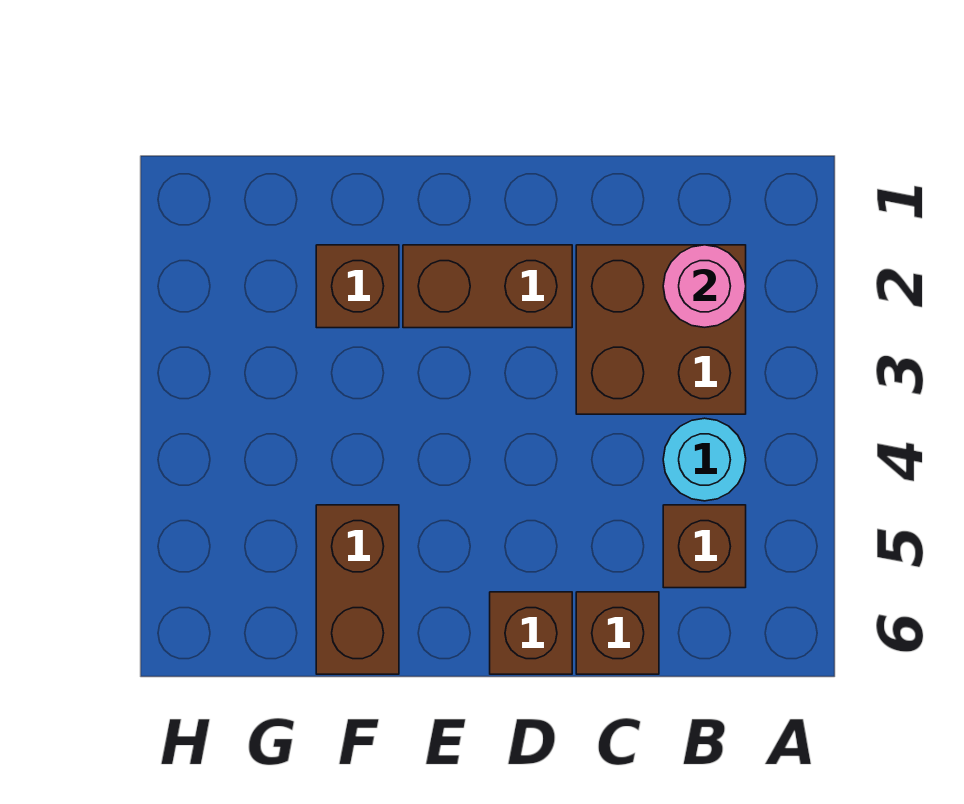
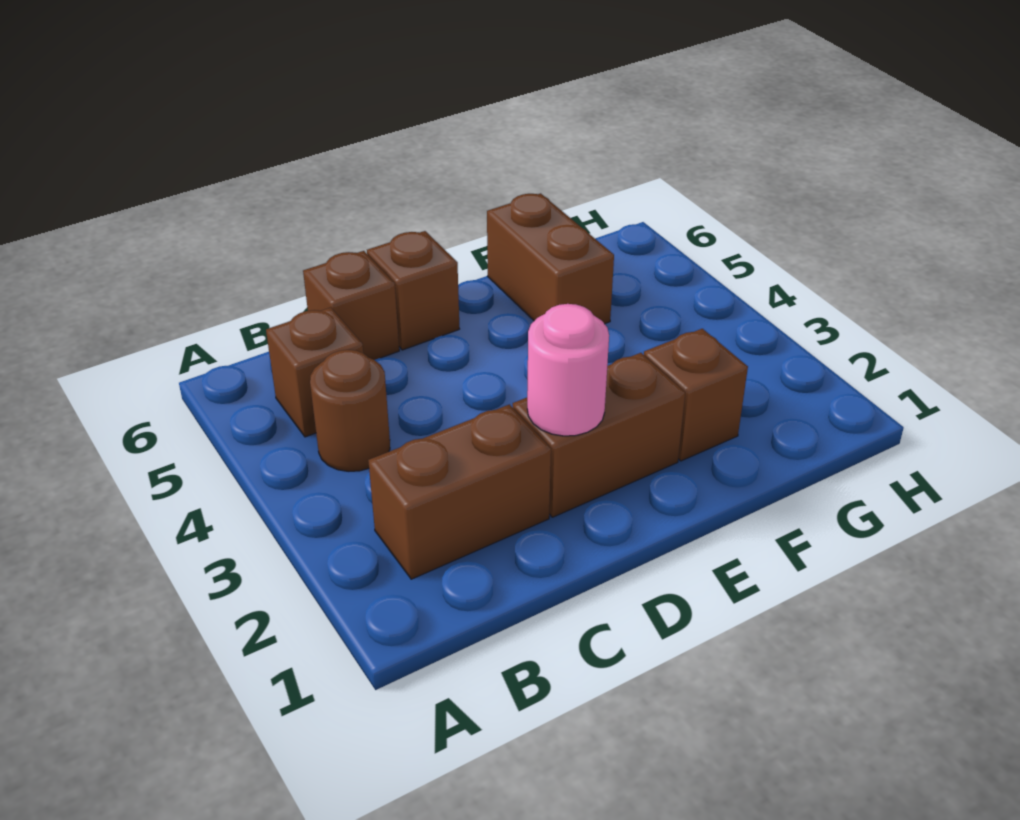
brown brick B2:C3 level 1 -> brown brick B2:C2 level 1
pink round brick B2 level 2 -> pink round brick D2 level 2
cyan round brick B4 level 1 -> brown round brick B4 level 1

